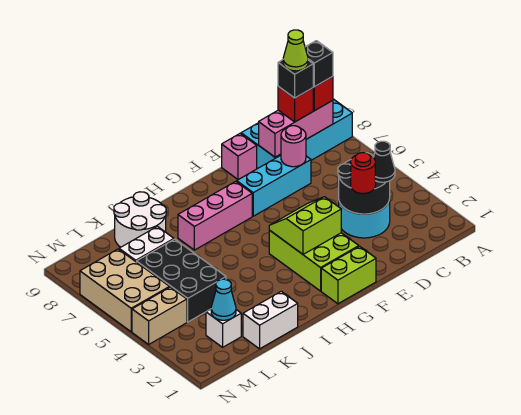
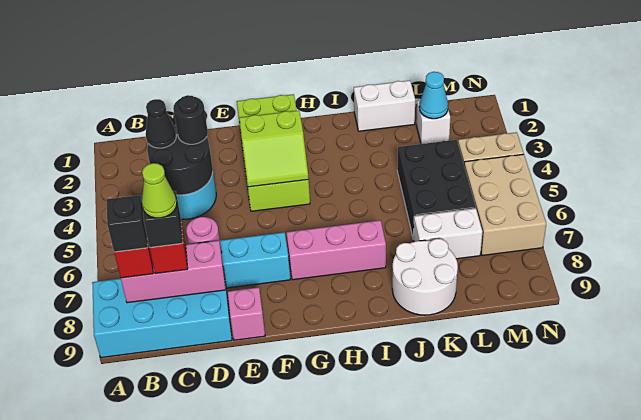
red round brick D3 level 3 -> black round brick D3 level 3

